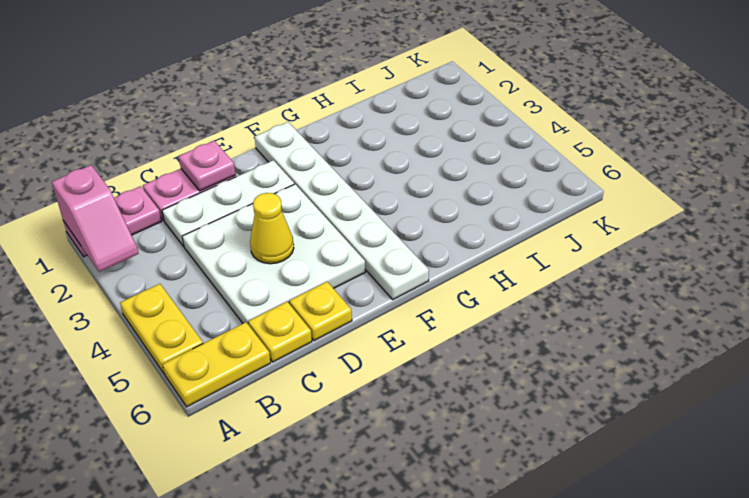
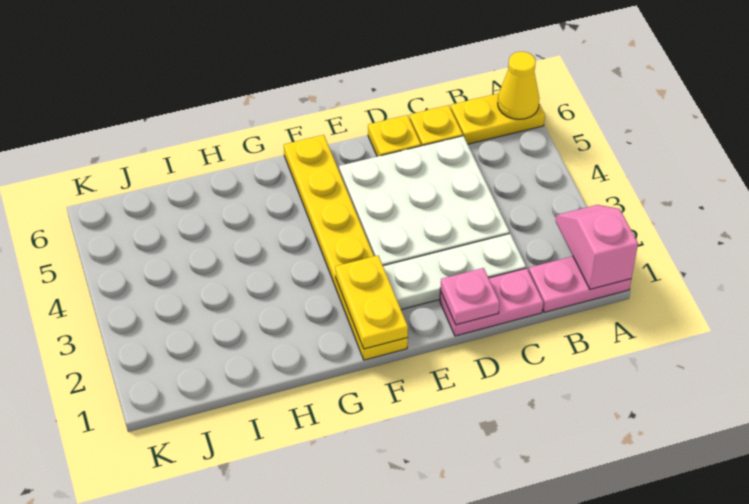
yellow plate A4:A5 level 1 -> yellow plate F1:F2 level 2
yellow cone D4 level 2 -> yellow cone A6 level 2
white plate F1:F6 level 1 -> yellow plate F1:F6 level 1

